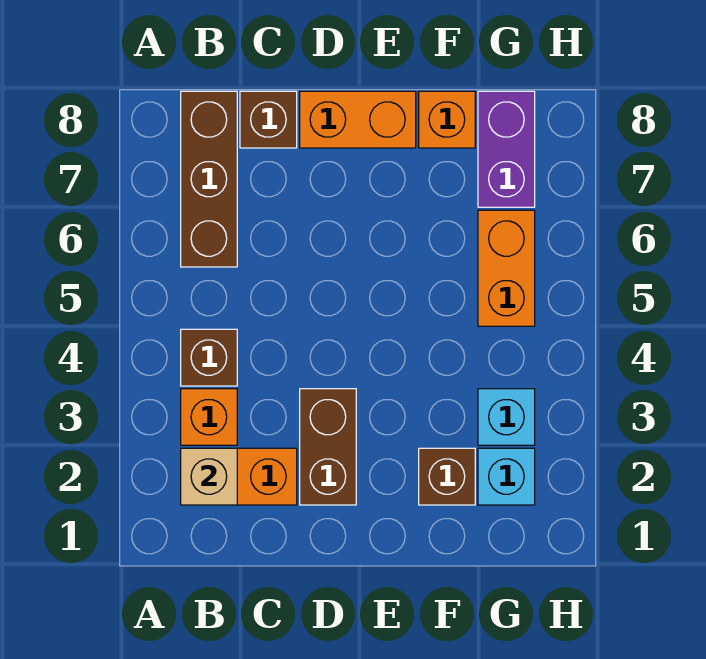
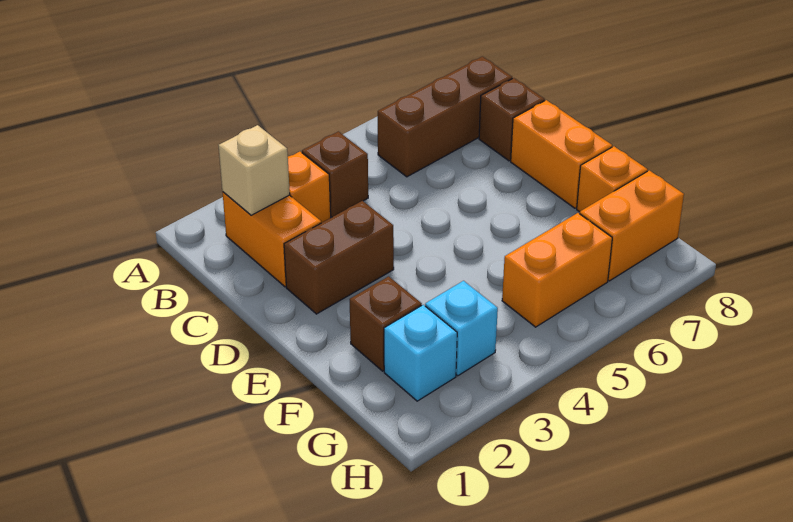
purple brick G7:G8 level 1 -> orange brick G7:G8 level 1

